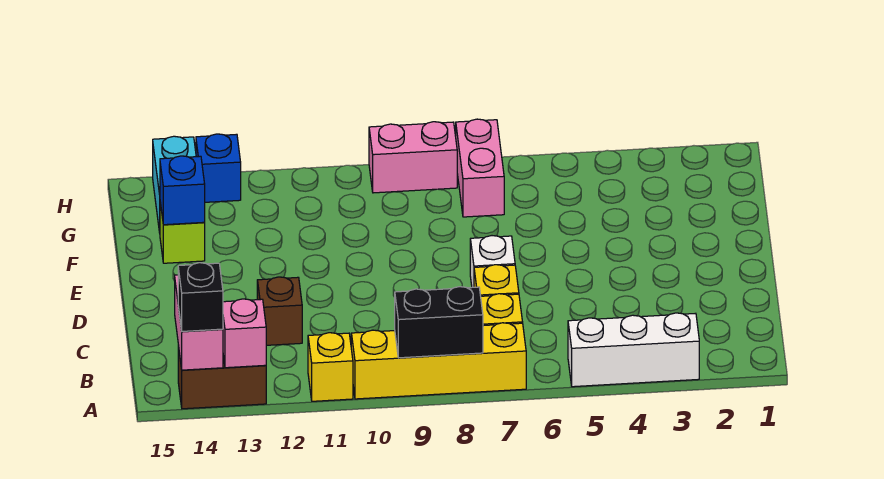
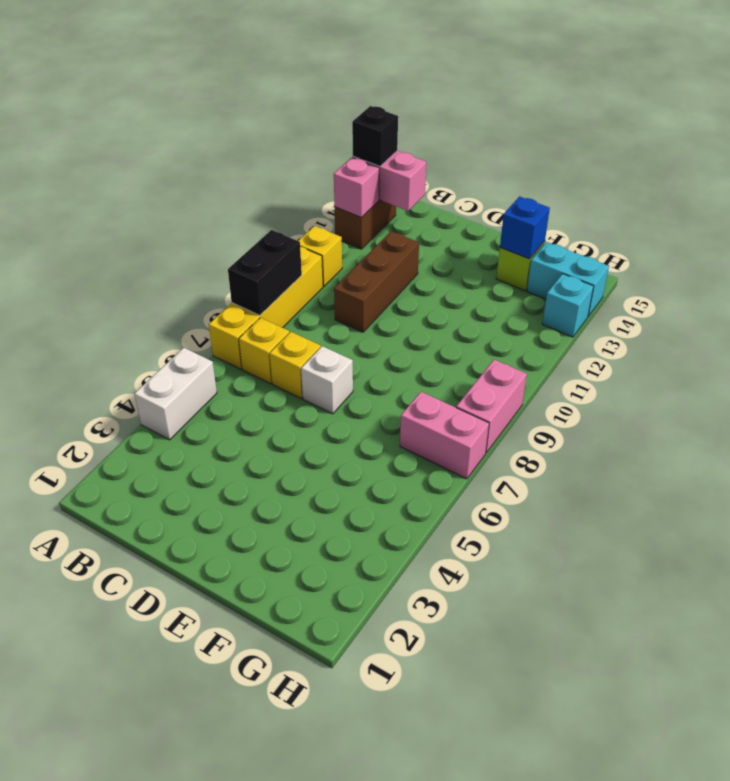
white brick A3:A5 level 1 -> white brick A4:A5 level 1
brown brick C12 level 1 -> brown brick C10:C12 level 1
blue brick H13 level 1 -> cyan brick H13 level 1

